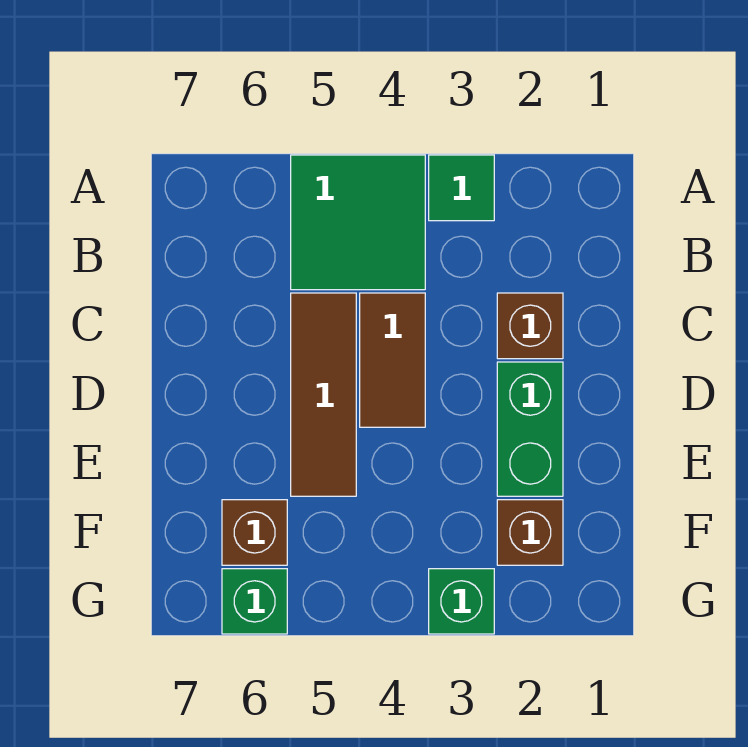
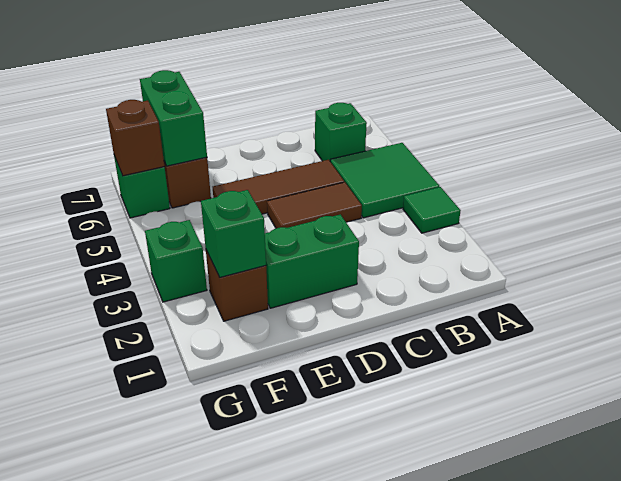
none -> green brick B6 level 1
brown brick C2 level 1 -> brown brick G6 level 2
none -> green brick F2 level 2
none -> green brick F6:F7 level 2

